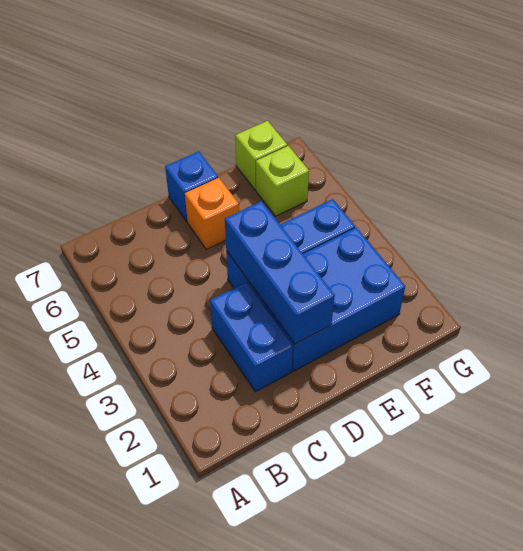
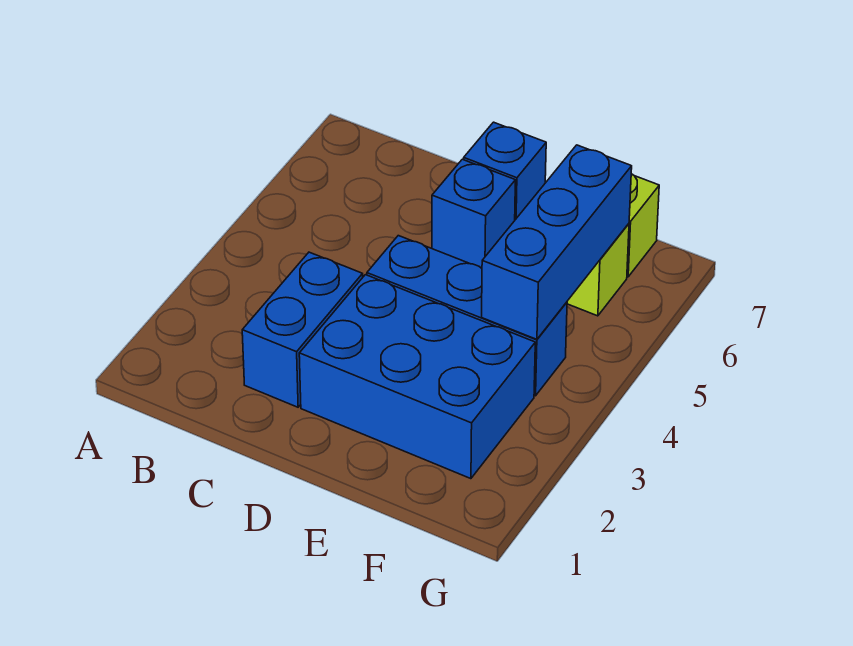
blue brick D2:D4 level 2 -> blue brick F4:F6 level 2
orange brick D6 level 1 -> blue brick D6 level 1

